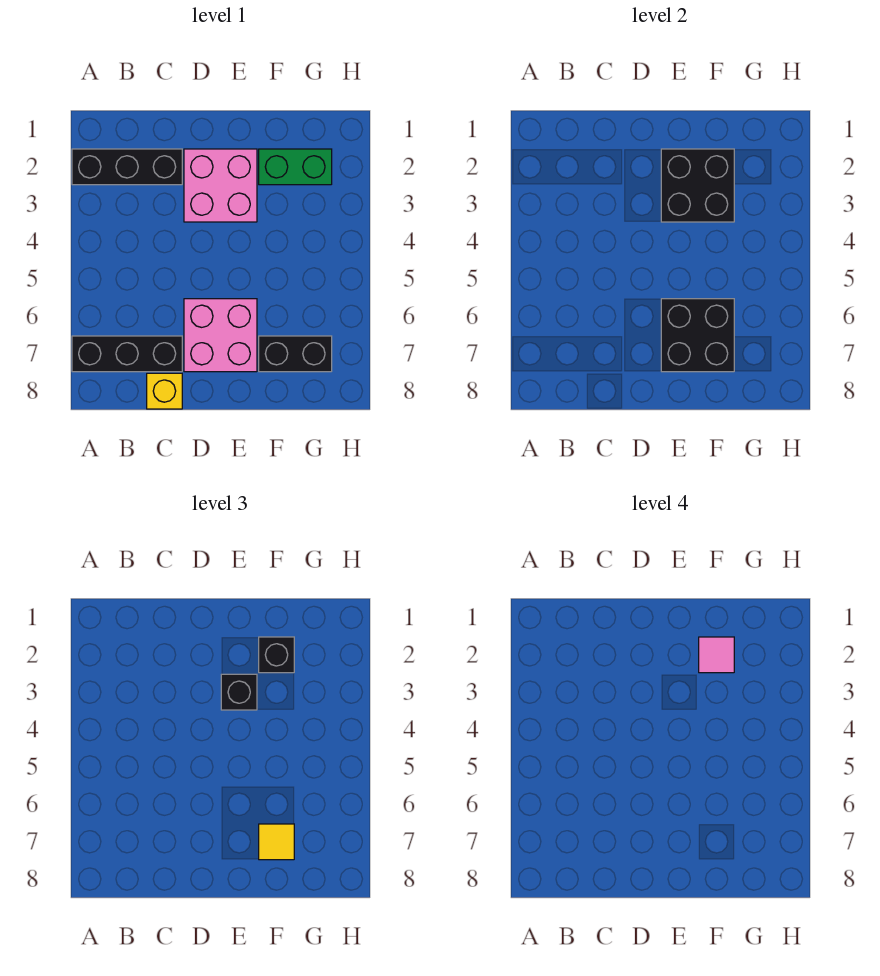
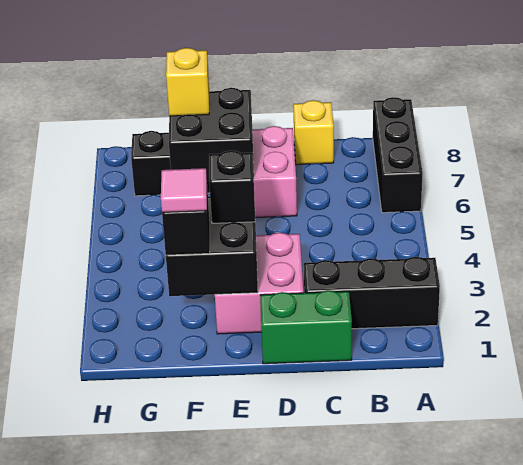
black brick A7:C7 level 1 -> black brick A6:A8 level 1
green brick F2:G2 level 1 -> green brick C1:D1 level 1
yellow tile F7 level 3 -> yellow brick F7 level 3

